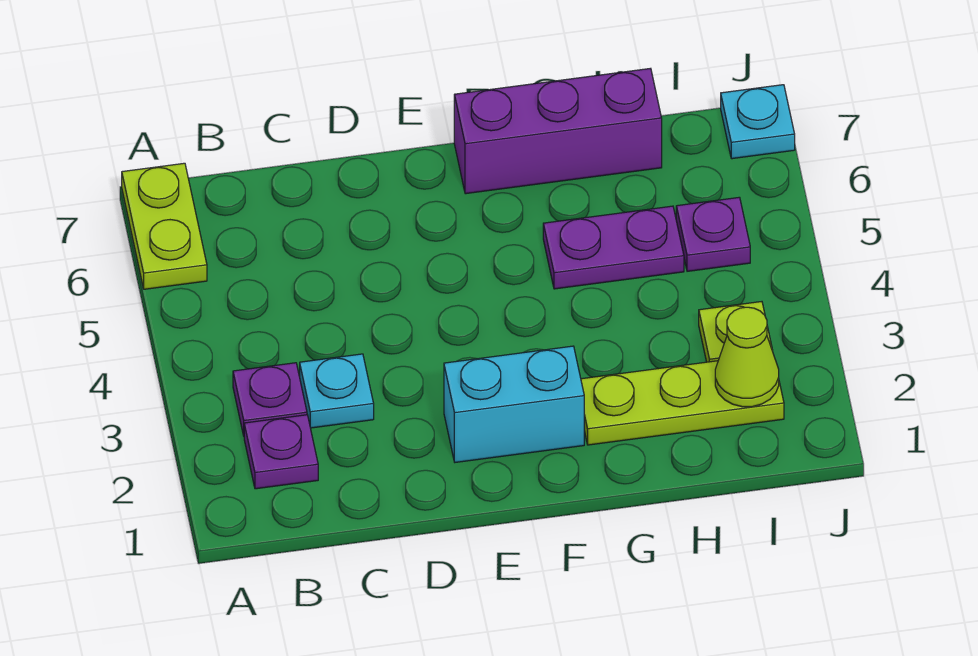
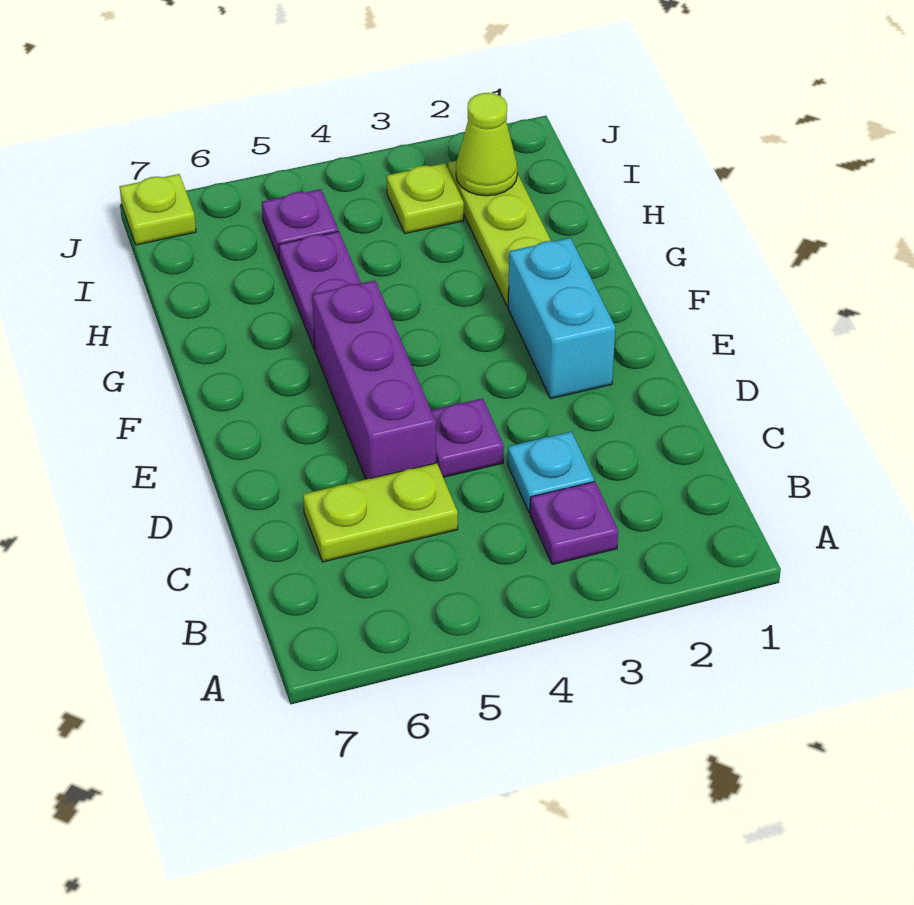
lime plate A6:A7 level 1 -> lime plate C5:C6 level 1
purple plate B2 level 1 -> purple plate D4 level 1
purple brick F7:H7 level 1 -> purple brick D5:F5 level 1
cyan plate J7 level 1 -> lime plate J7 level 1

